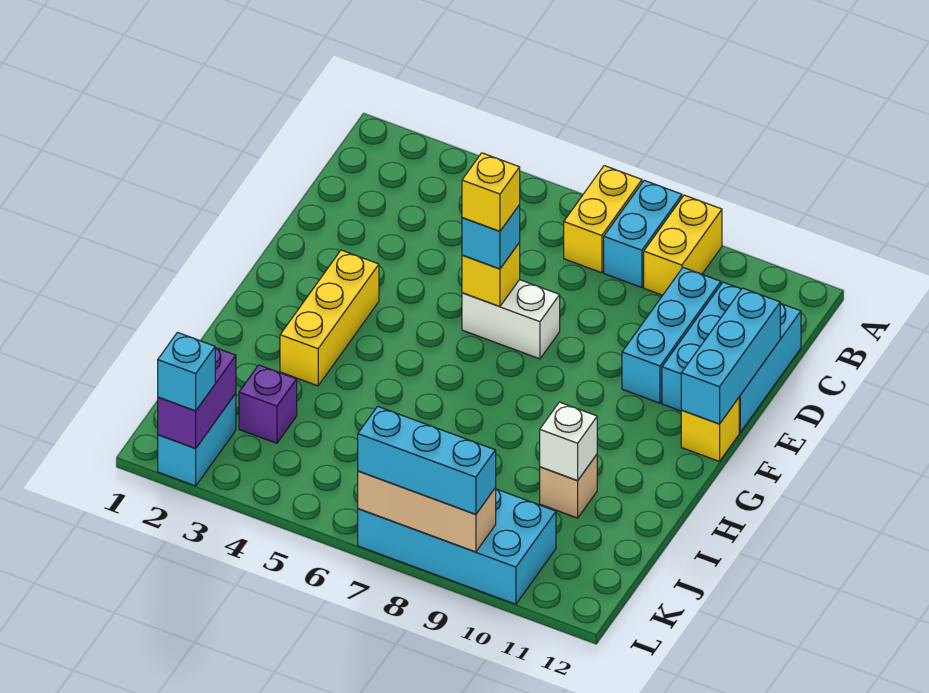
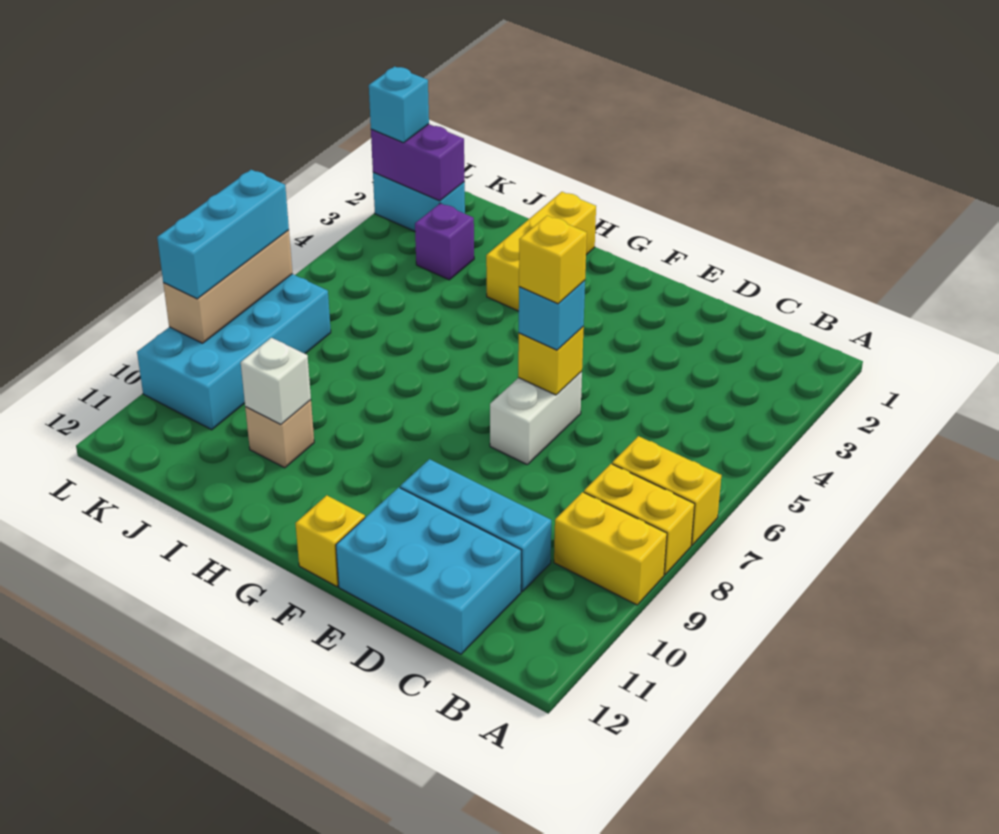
cyan brick A8:B8 level 1 -> yellow brick A8:B8 level 1
cyan brick D12:F12 level 2 -> none
yellow brick F3:H3 level 1 -> yellow brick H1:H3 level 1

